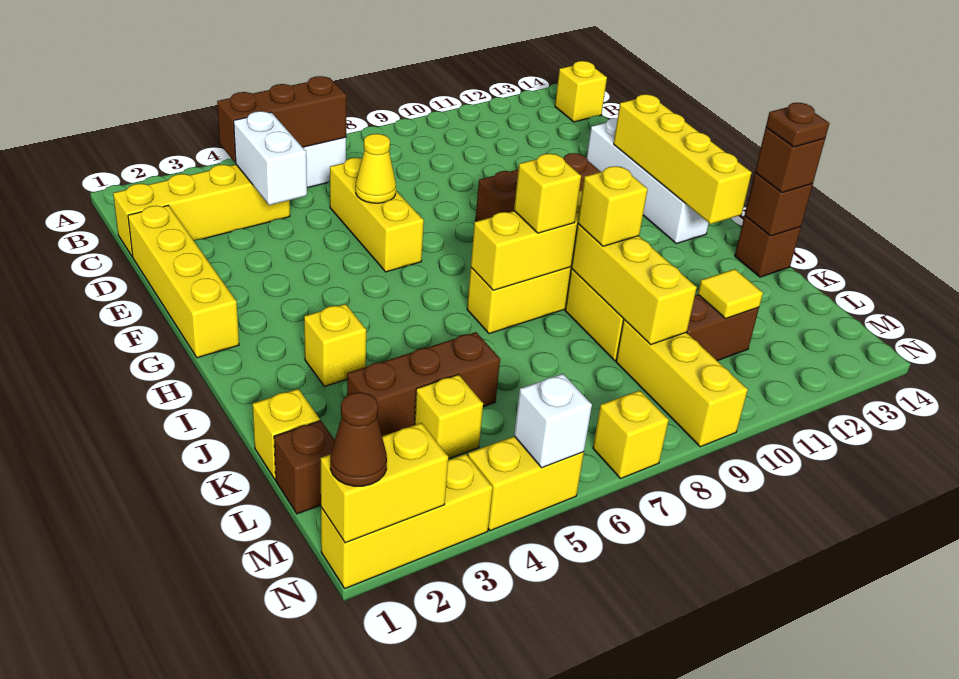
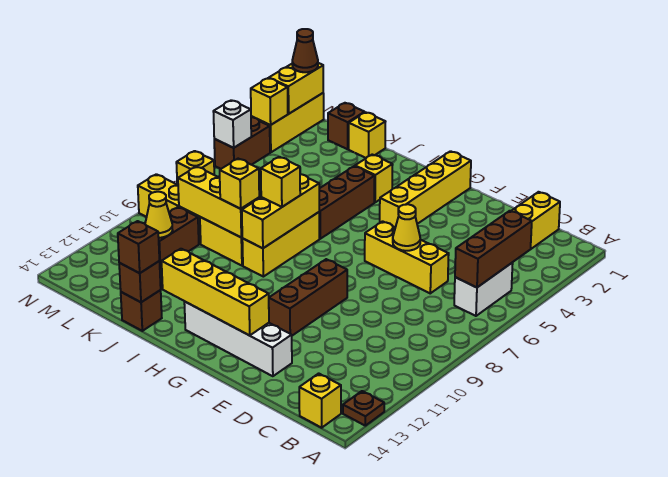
white brick C4:D4 level 2 -> none
yellow brick D1:G1 level 1 -> yellow brick G1:G4 level 1
brown plate J14 level 4 -> brown plate A13 level 1
brown brick K3:K5 level 1 -> brown brick I4:I6 level 1
yellow brick L4 level 1 -> yellow brick N3 level 2
yellow tile L11 level 2 -> yellow cone L11 level 2
yellow brick N4:N5 level 1 -> brown brick N4:N5 level 1

